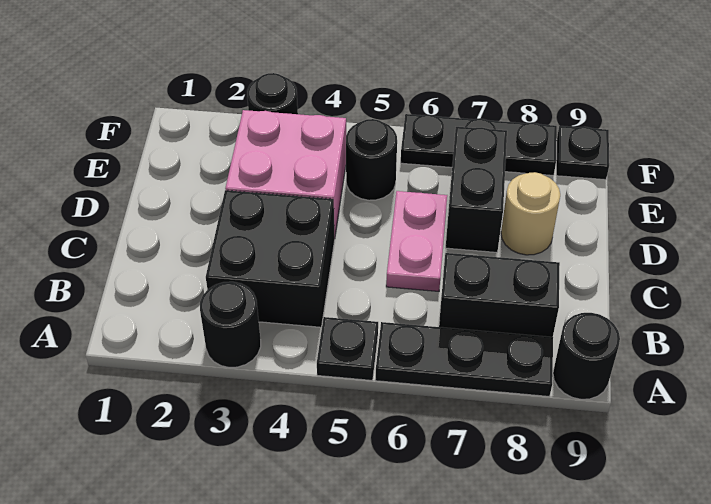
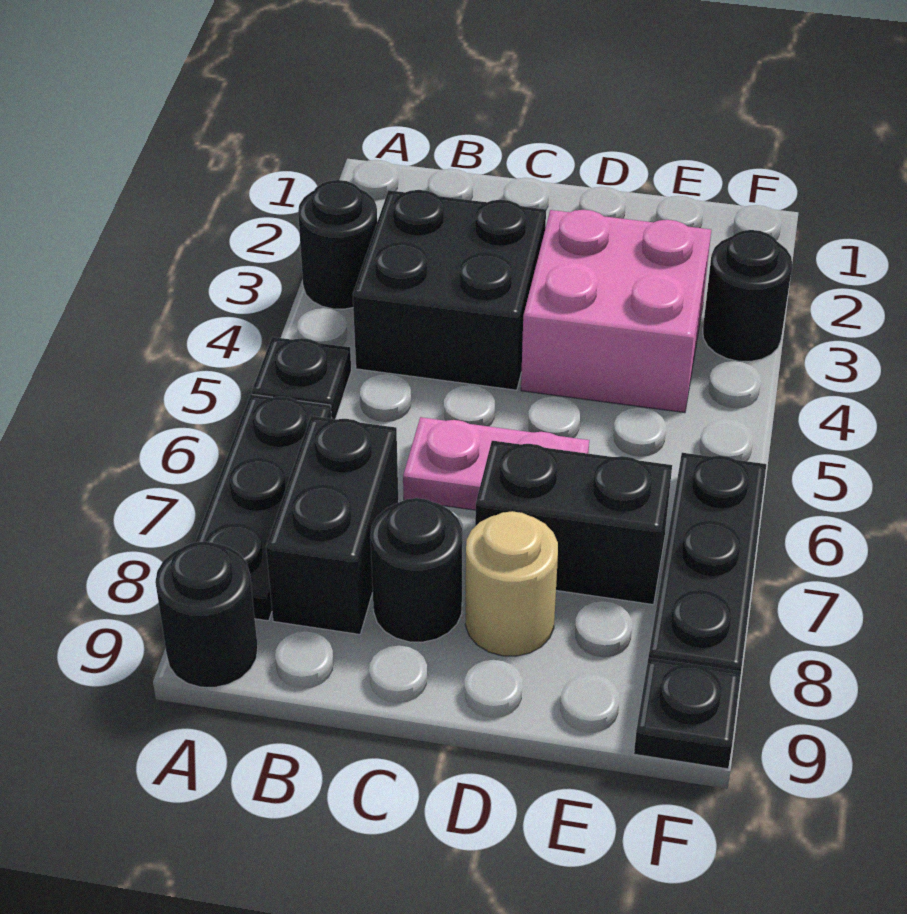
black round brick E5 level 1 -> black round brick C8 level 1

